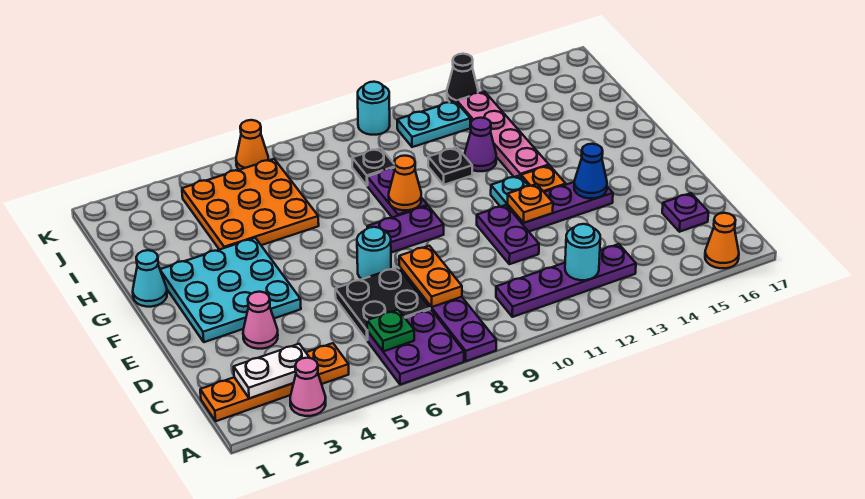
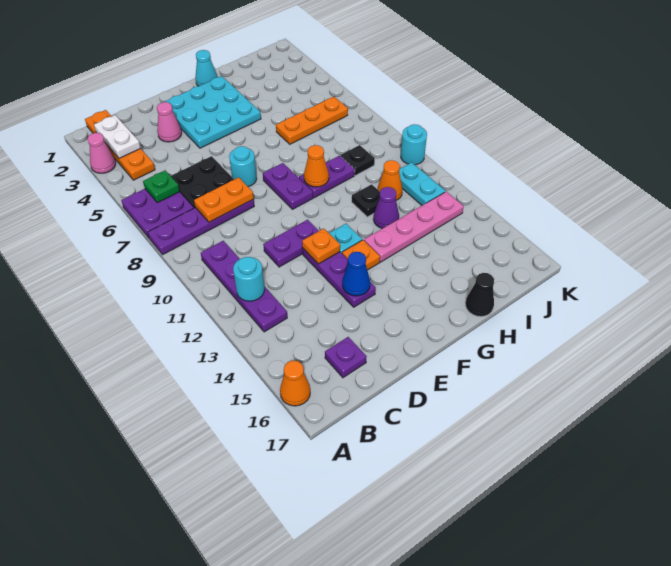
orange plate H4:J6 level 1 -> orange plate H6:J6 level 1
orange cone K6 level 1 -> orange cone I11 level 1
black cone K13 level 1 -> black cone H17 level 1

